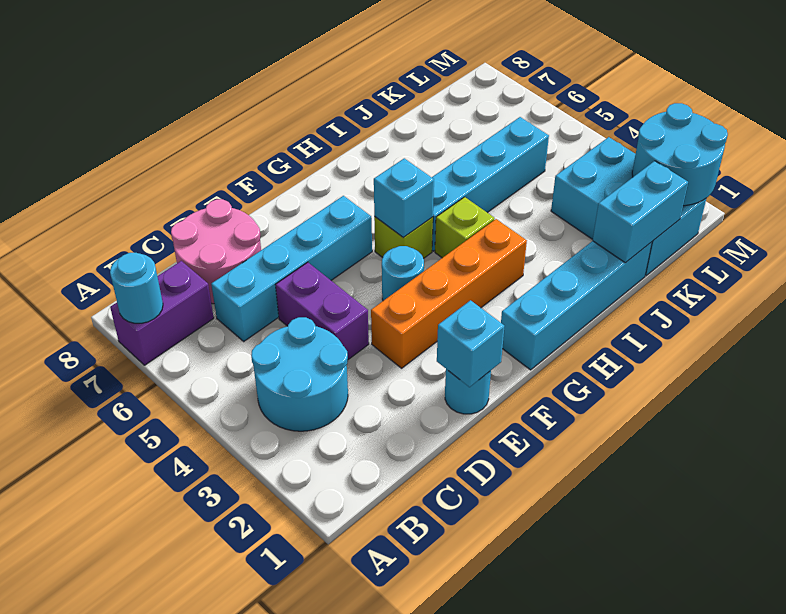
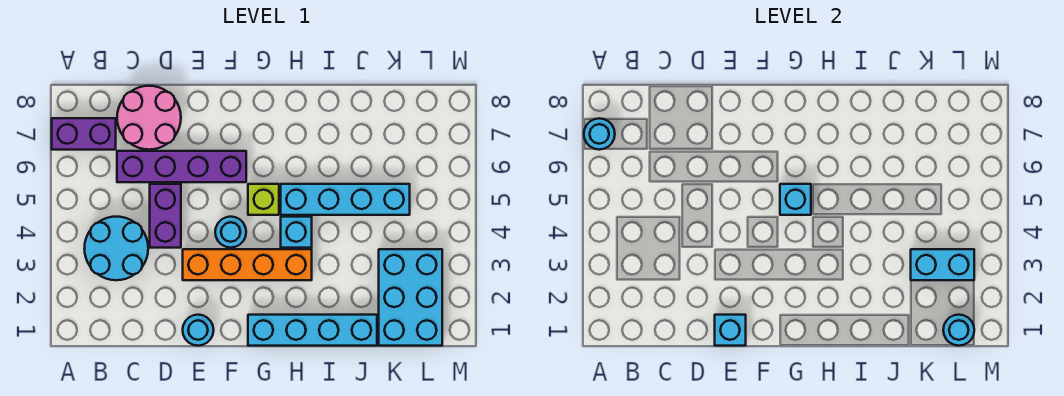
cyan brick C6:F6 level 1 -> purple brick C6:F6 level 1
lime brick H4 level 1 -> cyan brick H4 level 1
cyan brick J1:K1 level 2 -> cyan brick K3:L3 level 2
cyan round brick L1:M2 level 2 -> cyan round brick L1 level 2

